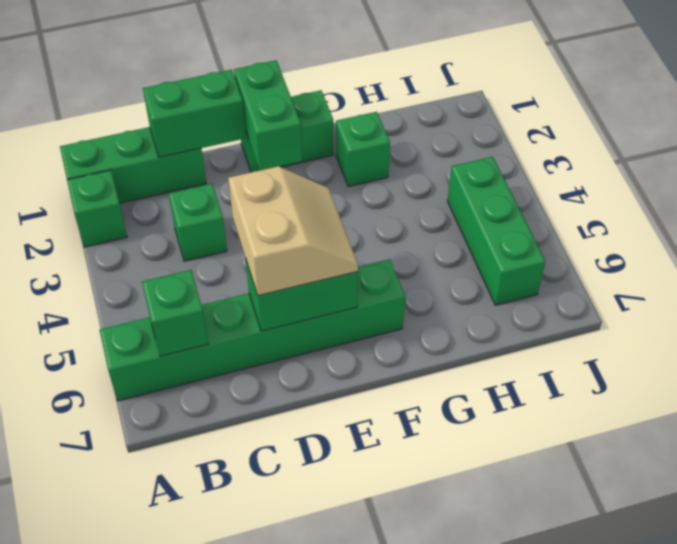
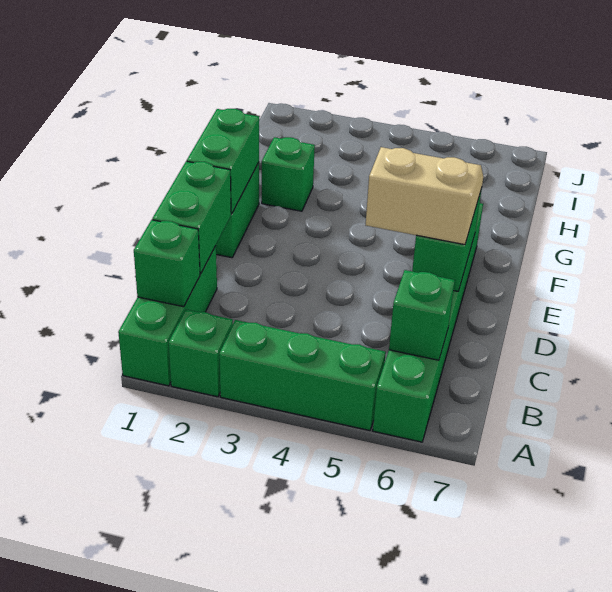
green brick C3 level 1 -> green brick B1 level 2
green brick E1:E2 level 2 -> green brick E1:F1 level 2
green brick I4:I6 level 1 -> green brick A3:A5 level 1

